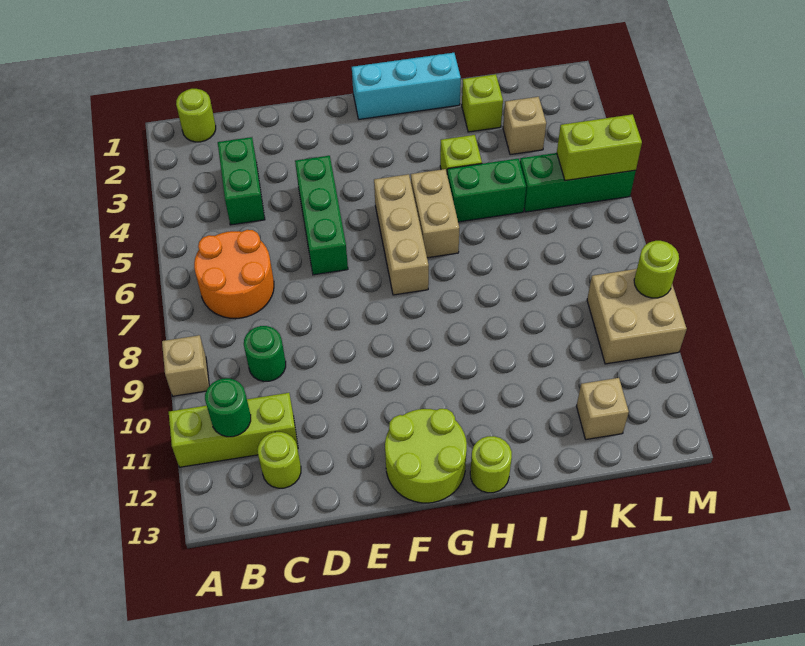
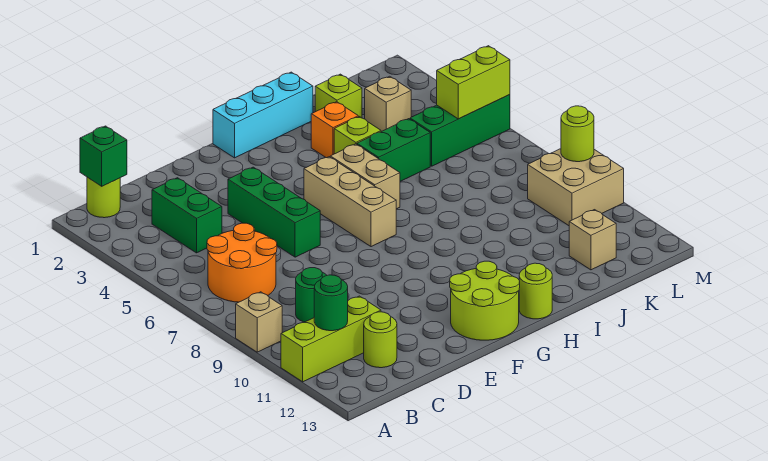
none -> green brick B1 level 2
none -> orange brick I3 level 1

